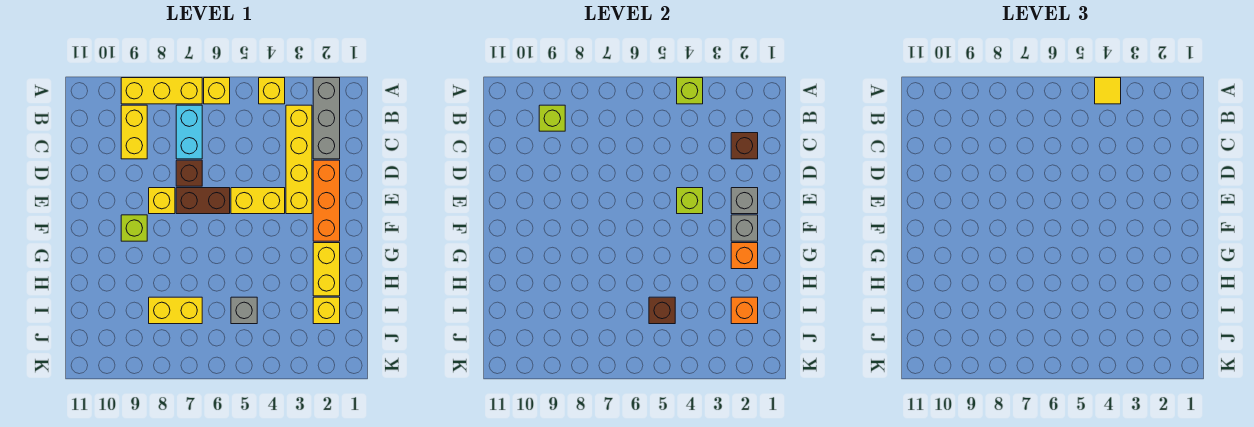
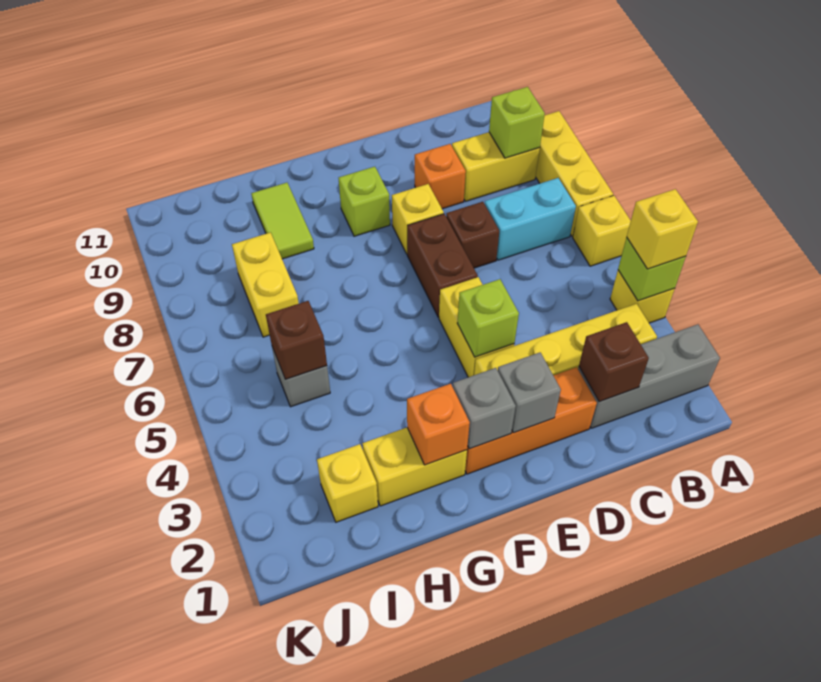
yellow tile A4 level 3 -> yellow brick A4 level 3
none -> lime tile H9:H10 level 1
orange brick I2 level 2 -> orange brick D9 level 1

